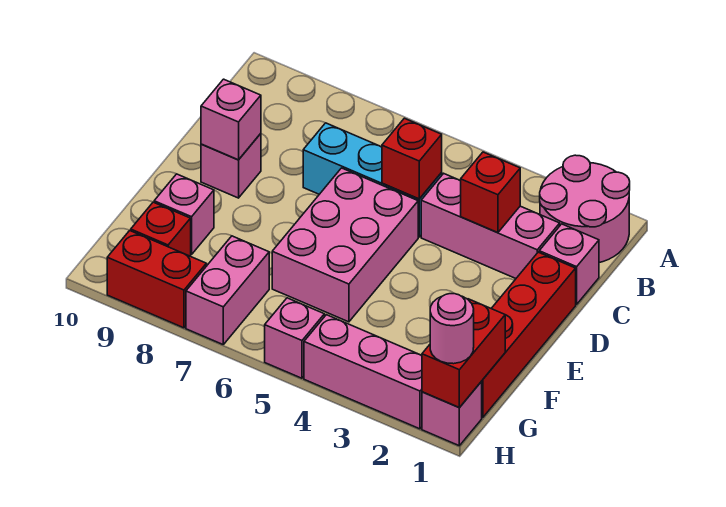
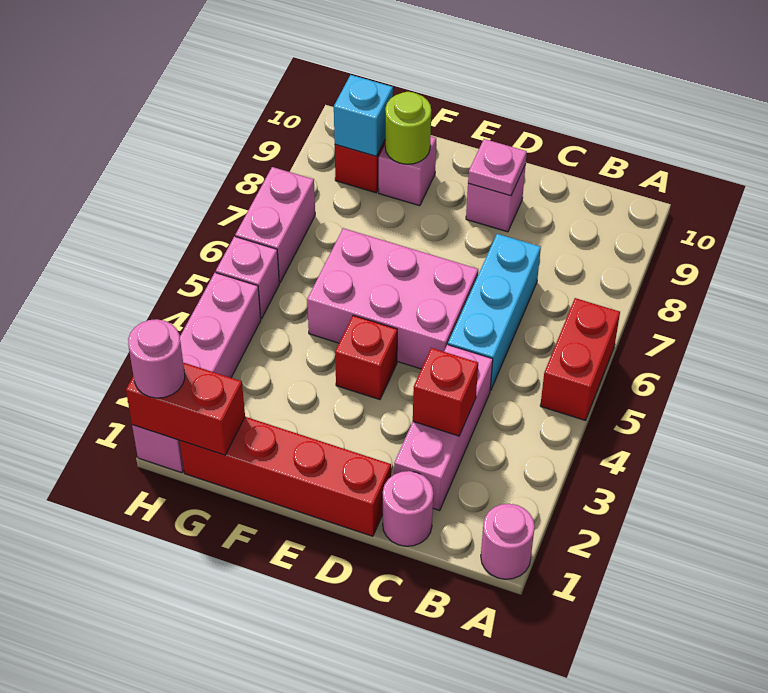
pink round brick A1:B2 level 1 -> pink round brick A1 level 1
pink brick C1 level 1 -> pink round brick C1 level 1
red brick C5 level 2 -> red brick E4 level 1
pink brick D9 level 2 -> pink plate D9 level 2
none -> lime round brick F9 level 2
pink brick G7:H7 level 1 -> pink brick H6:H7 level 1
none -> cyan brick G9 level 2
red brick H8:H9 level 1 -> red brick A5:A6 level 1

